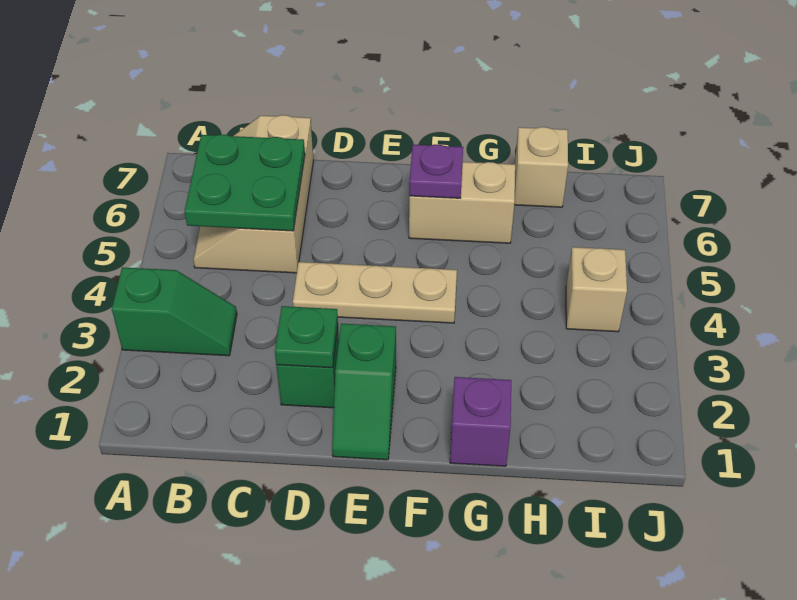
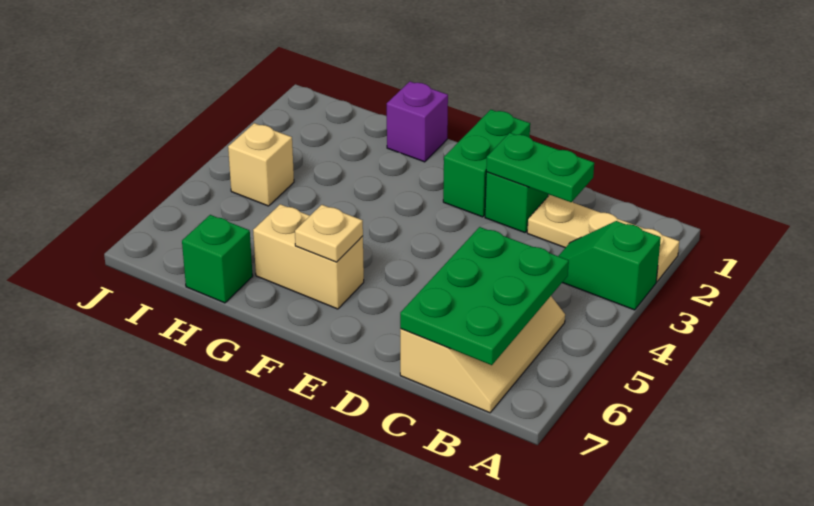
green plate B5:C6 level 2 -> green plate B5:C7 level 2
green plate D2 level 2 -> green plate C2:D2 level 2
tan plate D4:F4 level 1 -> tan plate A2:C2 level 1
green slope E1:E2 level 1 top 2 -> green brick E1:E2 level 1
purple plate F6 level 2 -> tan plate F6 level 2
tan brick H7 level 1 -> green brick H7 level 1

